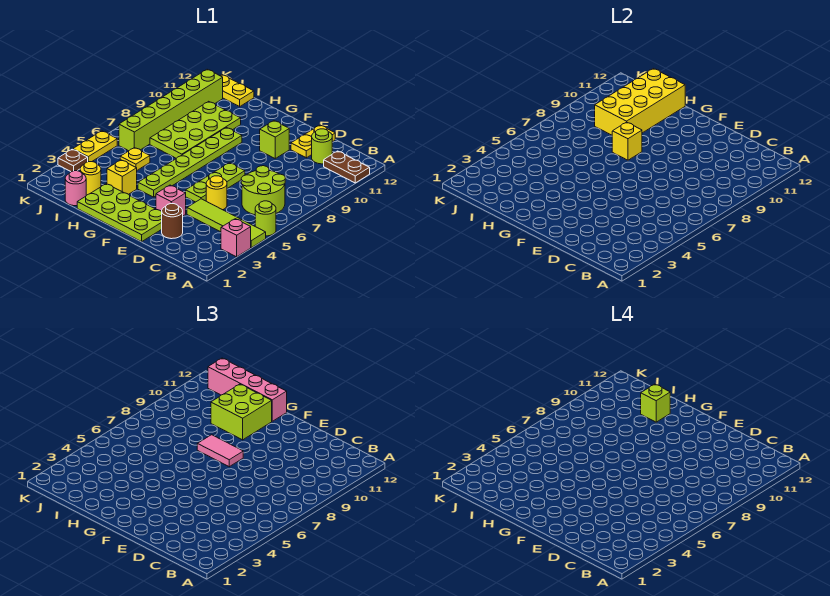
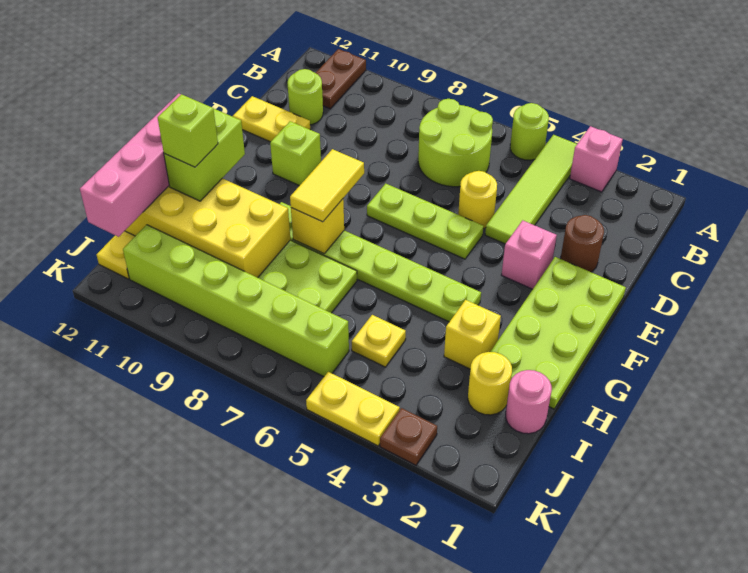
pink tile F8:G8 level 3 -> yellow tile F8:G8 level 3
lime brick G10:H11 level 3 -> lime brick G11:H11 level 3

